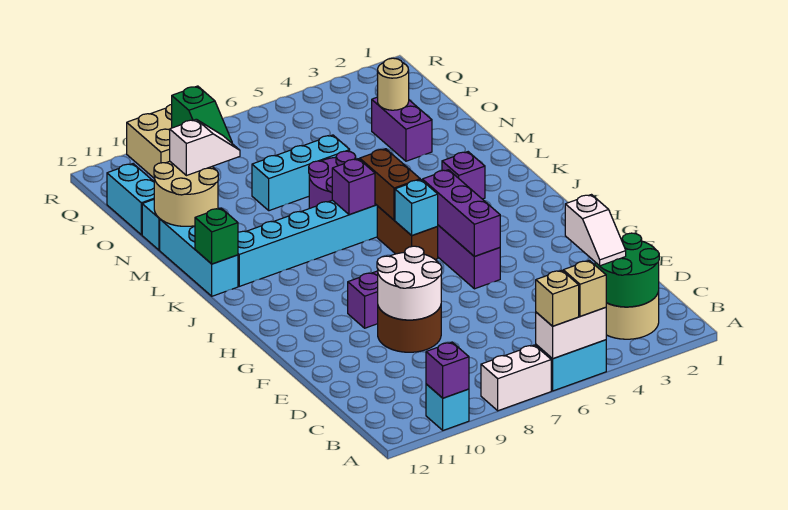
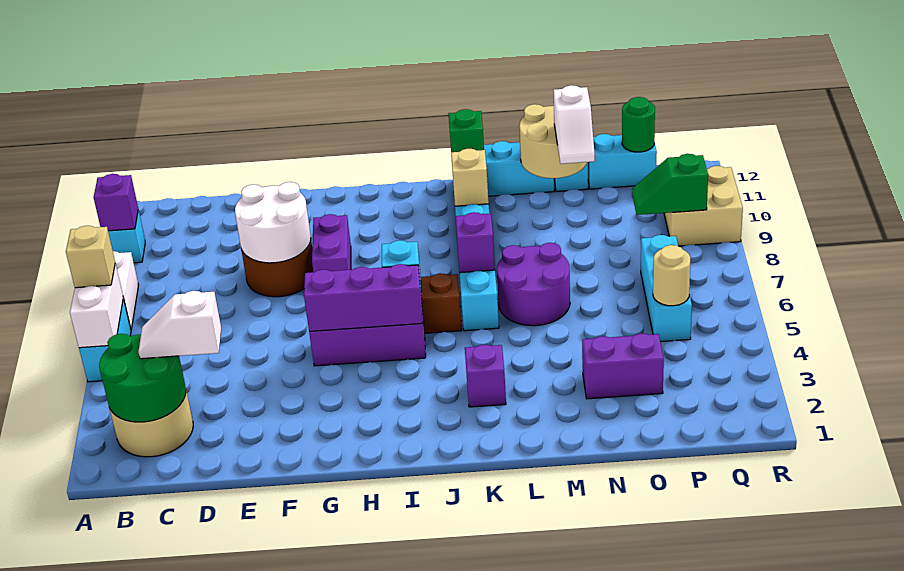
tan brick A5 level 3 -> tan brick K10 level 2
brown brick J6:K6 level 2 -> none
cyan brick N6:N8 level 1 -> cyan brick P5:P7 level 1
tan round brick O3 level 2 -> tan round brick P5 level 2
none -> green round brick P12 level 2

